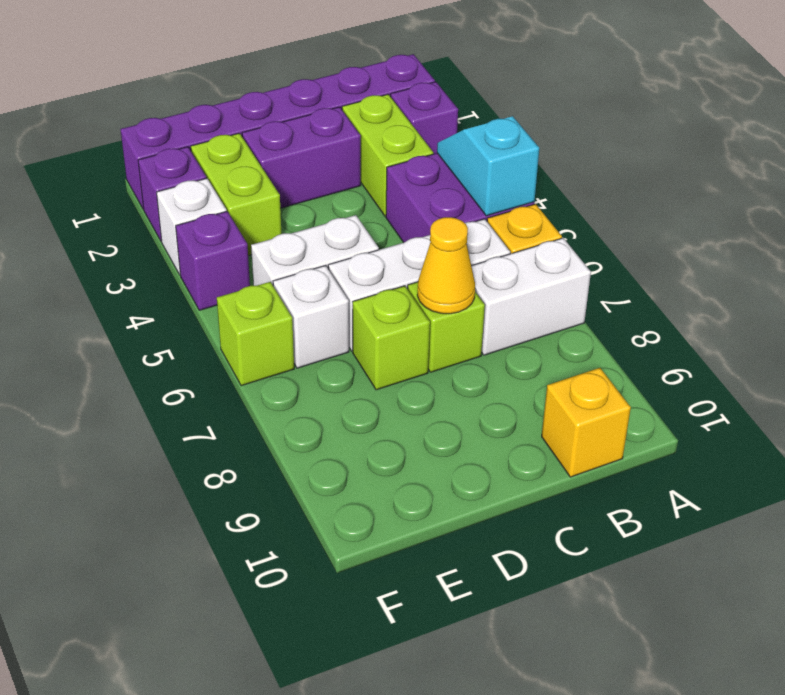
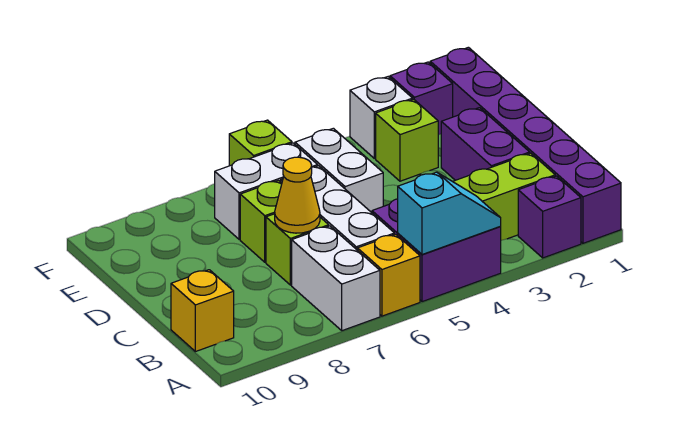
lime brick E2:E3 level 1 -> lime brick E3 level 1
white brick E6 level 1 -> white brick E6:E7 level 1
purple brick F4 level 1 -> none

